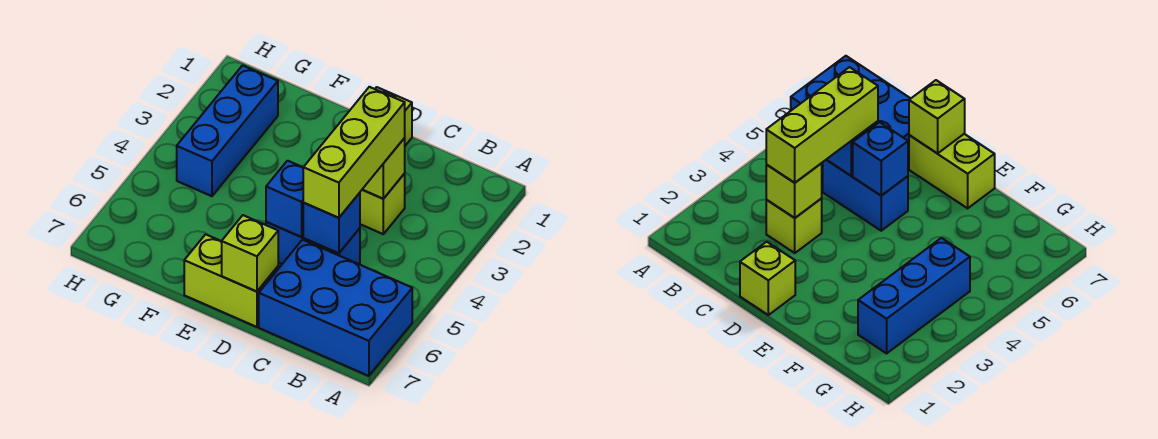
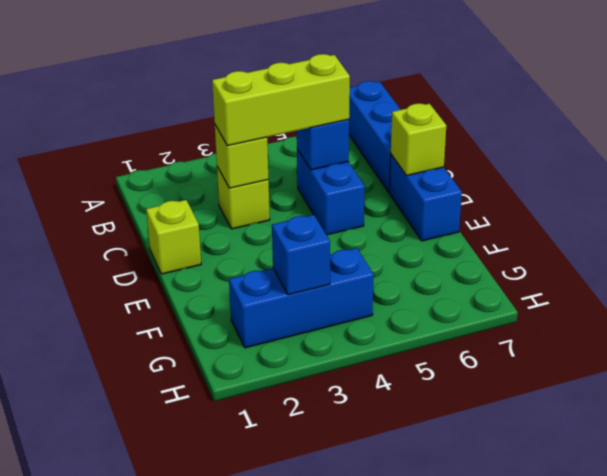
blue brick A6:C7 level 1 -> blue brick A7:C7 level 1
blue brick D5 level 2 -> blue brick G3 level 2
lime brick D7:E7 level 1 -> blue brick D7:E7 level 1

